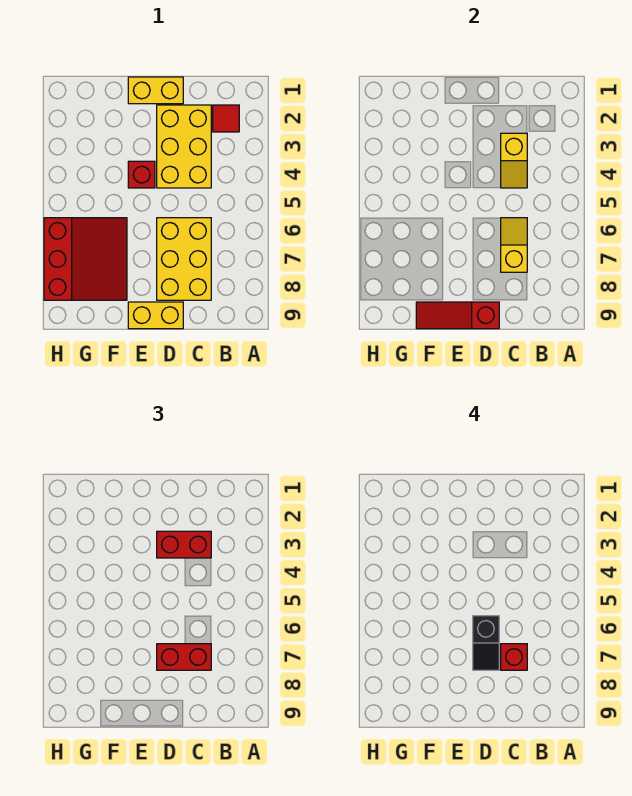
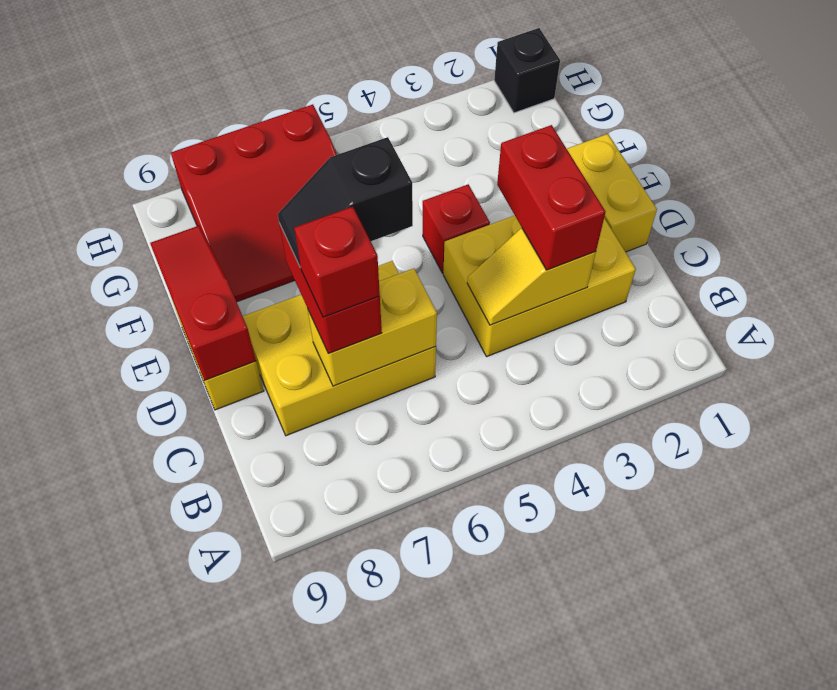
red tile B2 level 1 -> none
yellow slope C6:C7 level 2 top 7 -> yellow brick C6:C7 level 2
none -> black brick H1 level 1

